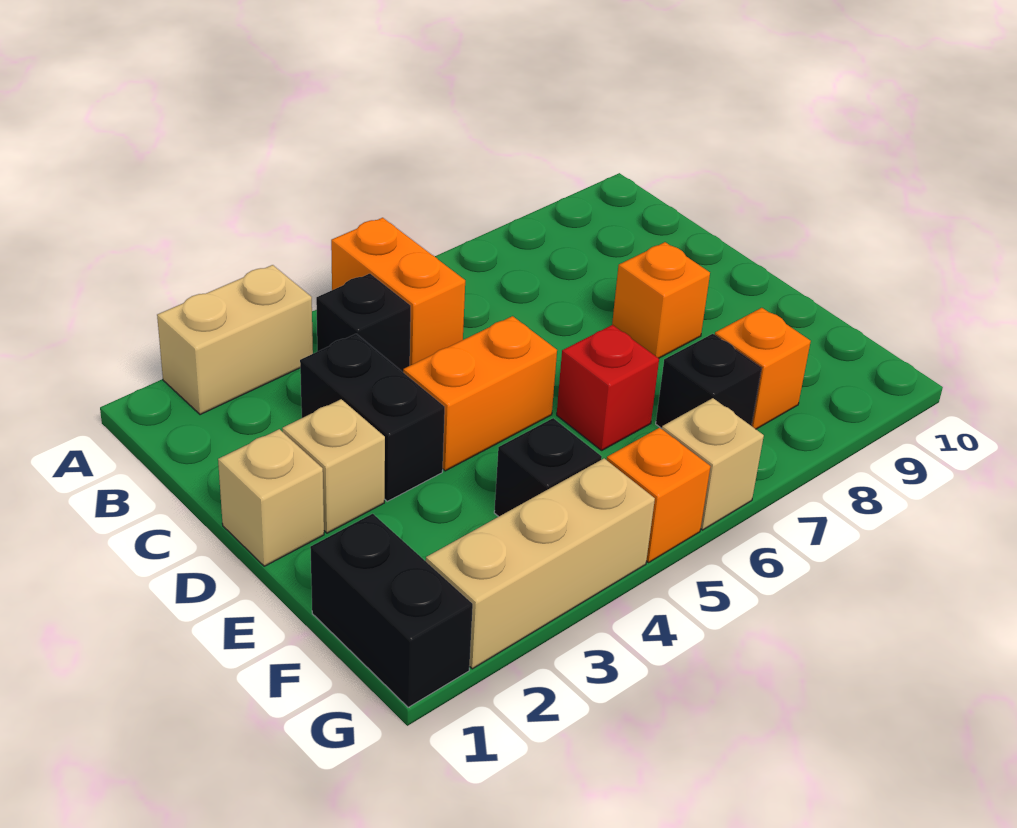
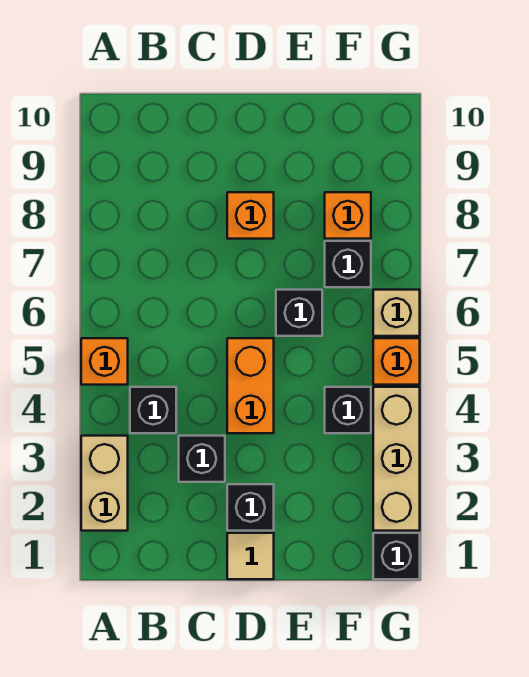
orange brick A5:B5 level 1 -> orange brick A5 level 1
black brick C3:D3 level 1 -> black brick C3 level 1
tan brick D1 level 1 -> tan tile D1 level 1
tan brick D2 level 1 -> black brick D2 level 1
red brick E6 level 1 -> black brick E6 level 1
black brick F1:G1 level 1 -> black brick G1 level 1

